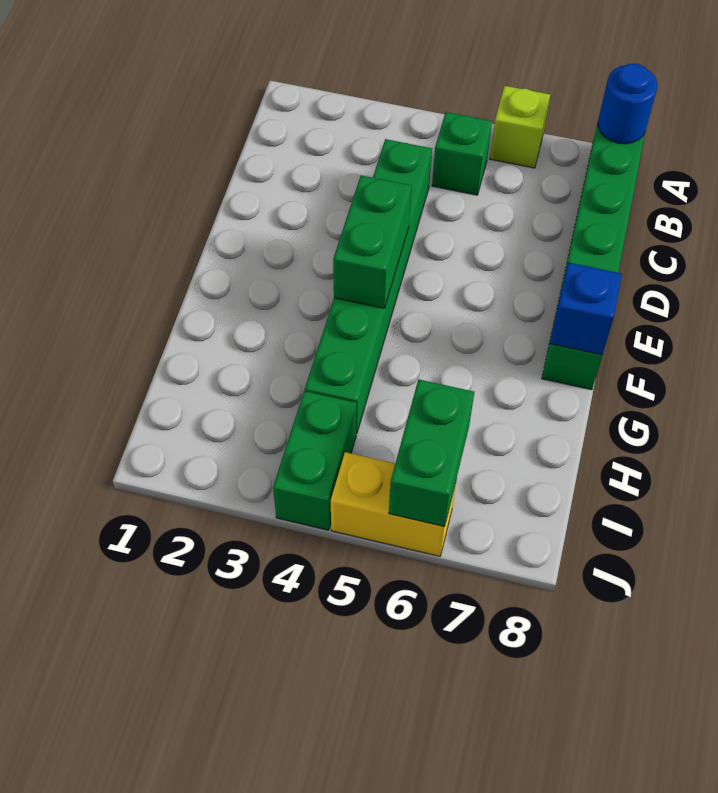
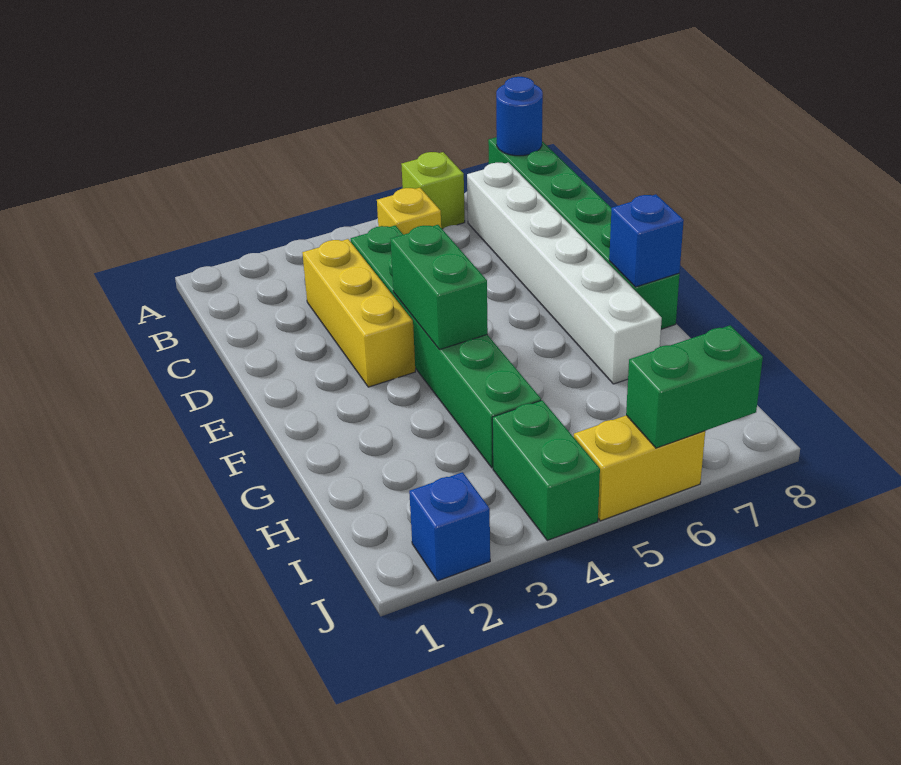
green brick B5 level 1 -> yellow brick B5 level 1
none -> white brick B7:G7 level 1
none -> yellow brick C3:E3 level 1
green brick I6:J6 level 2 -> green brick J6:J7 level 2
none -> blue brick J2 level 1

